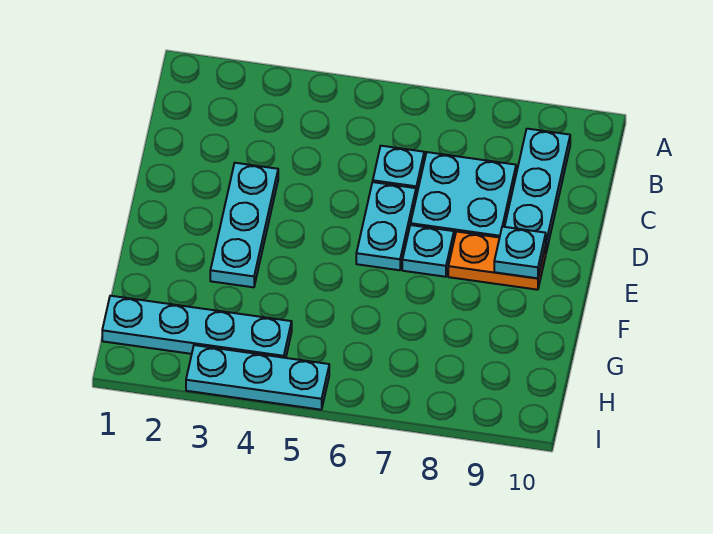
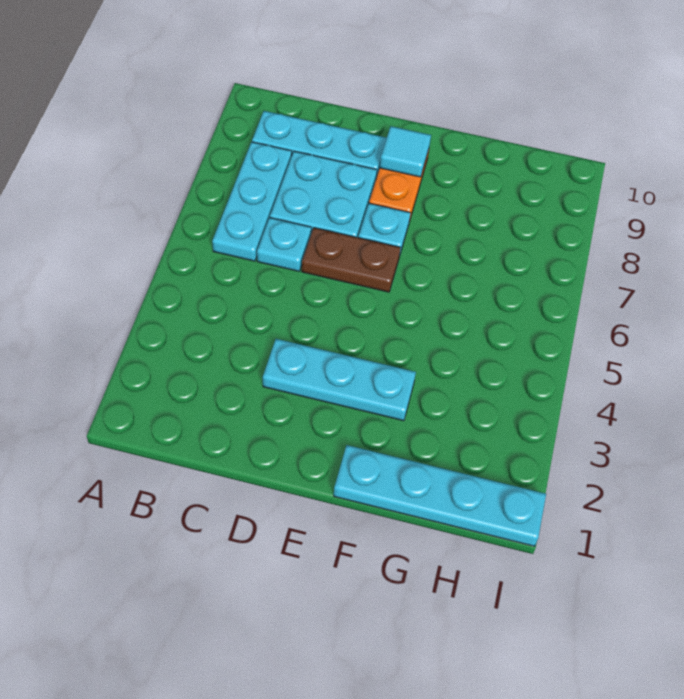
cyan plate D6:E6 level 1 -> brown plate D6:E6 level 1
cyan plate E9 level 2 -> cyan tile E9 level 2
cyan plate H1:H4 level 1 -> cyan plate F1:I1 level 1
cyan plate I3:I5 level 1 -> cyan plate B6:B8 level 1

